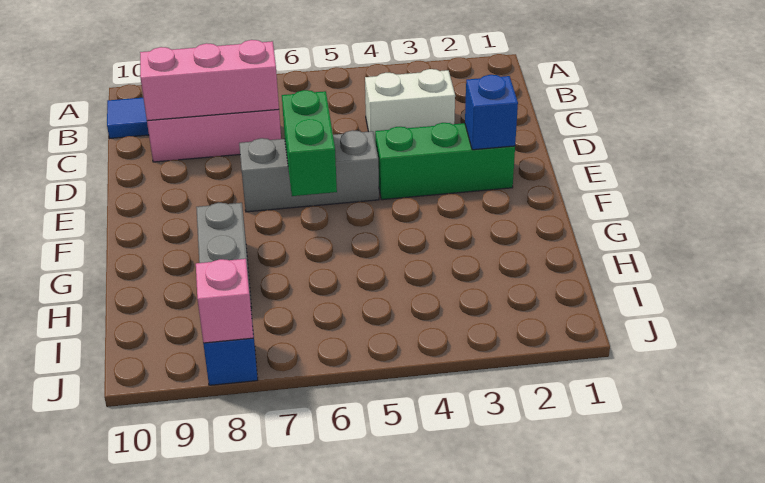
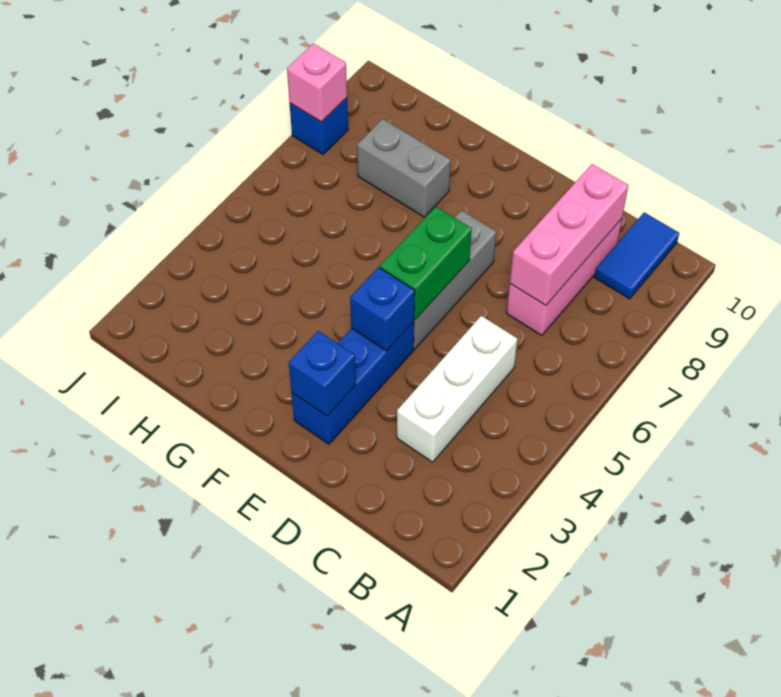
white brick C3:C4 level 1 -> white brick C3:C5 level 1
green brick E2:E4 level 1 -> blue brick E2:E4 level 1
none -> blue brick E4 level 2
green brick E6:F6 level 2 -> green brick E5:E6 level 2

